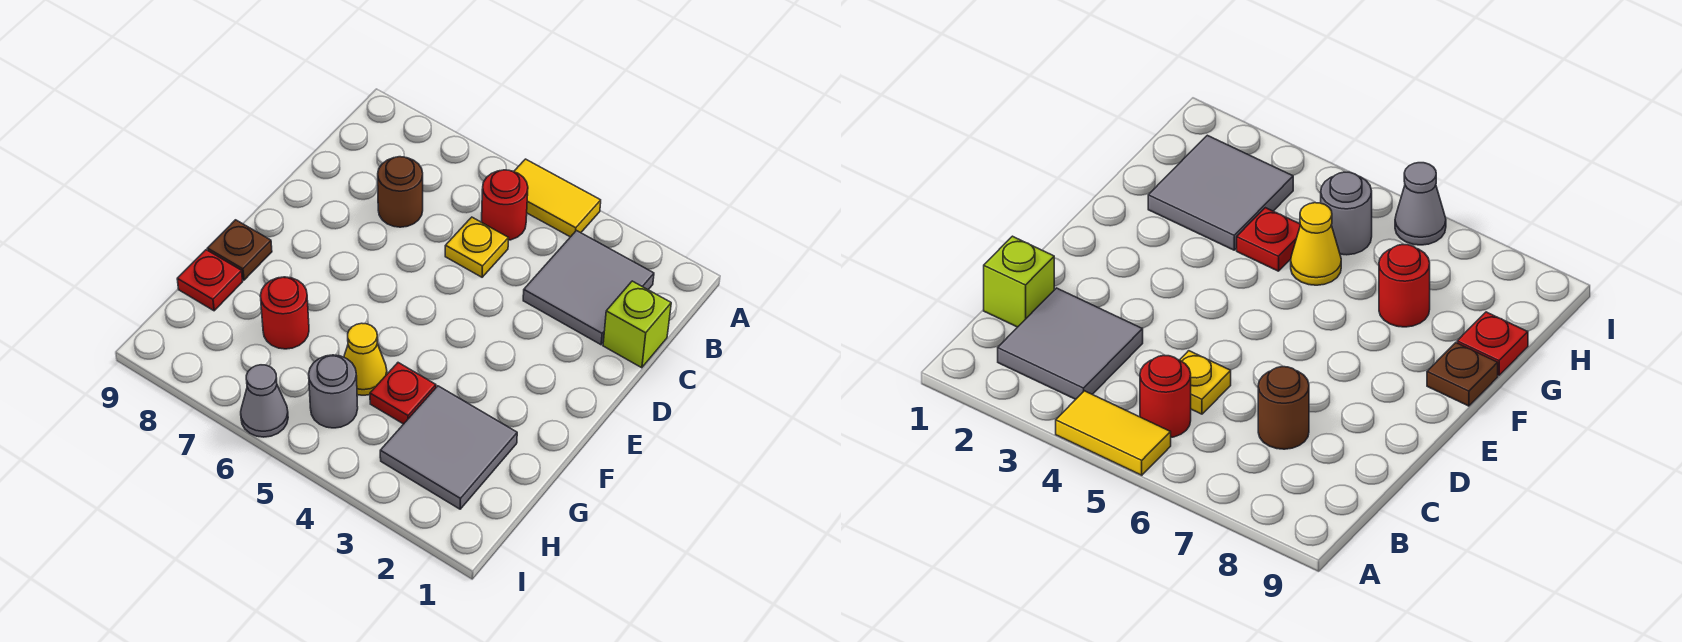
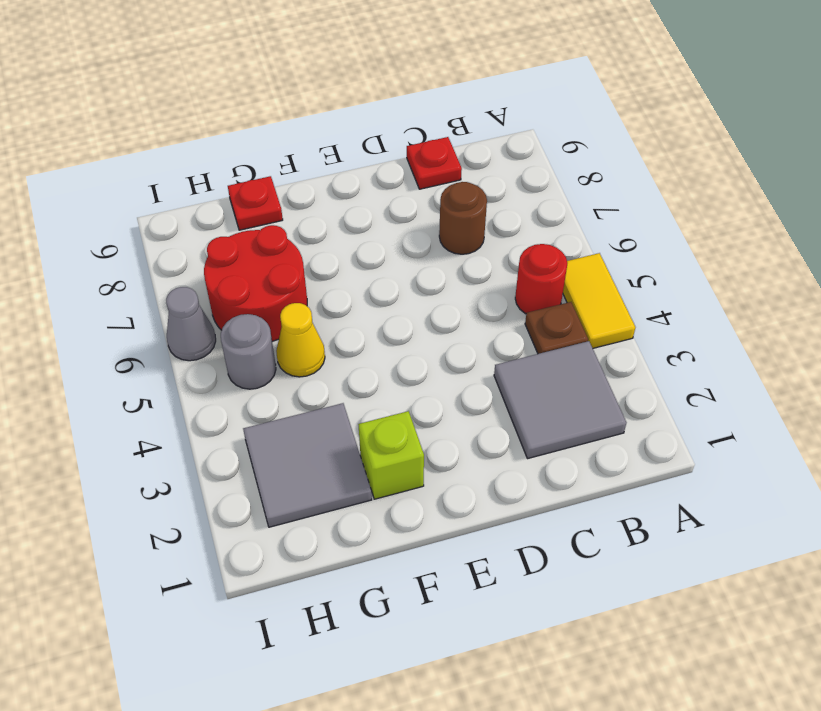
lime brick C1 level 1 -> lime brick F2 level 1
yellow plate C5 level 1 -> none
brown plate F9 level 1 -> brown plate B4 level 1
red plate G4 level 1 -> red plate C9 level 1
red round brick G7 level 1 -> red round brick G6:H7 level 1

